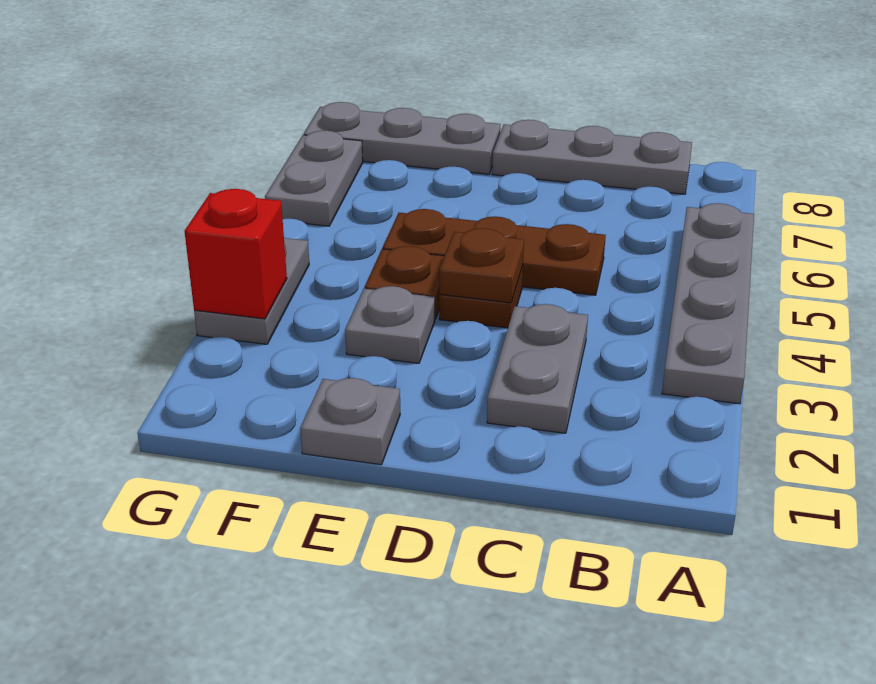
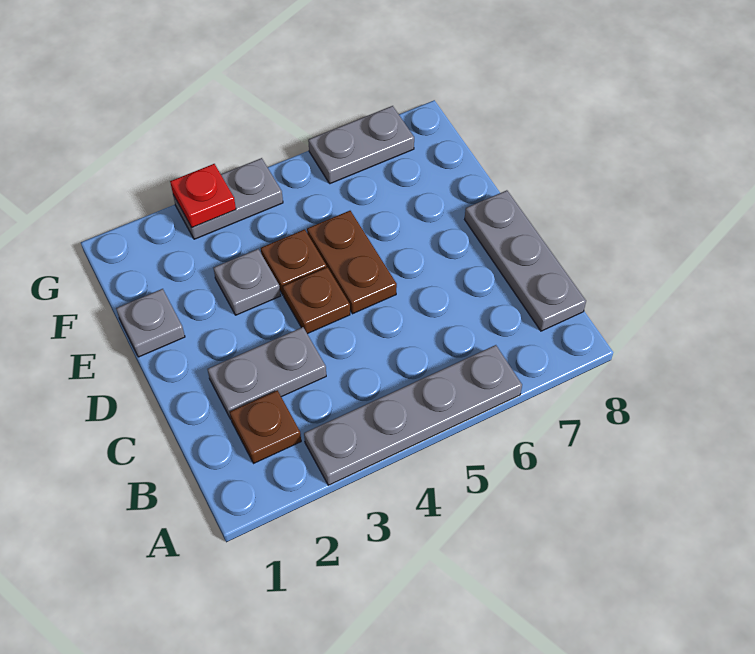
brown plate C5:E5 level 1 -> brown plate D5:E5 level 1
brown plate D4 level 2 -> brown plate B2 level 1
grey plate E8:G8 level 1 -> none
red brick G3 level 2 -> red plate G3 level 2

